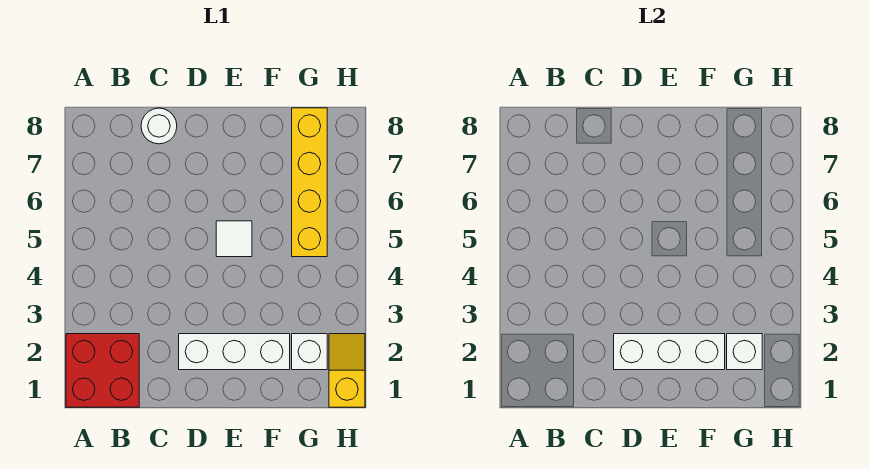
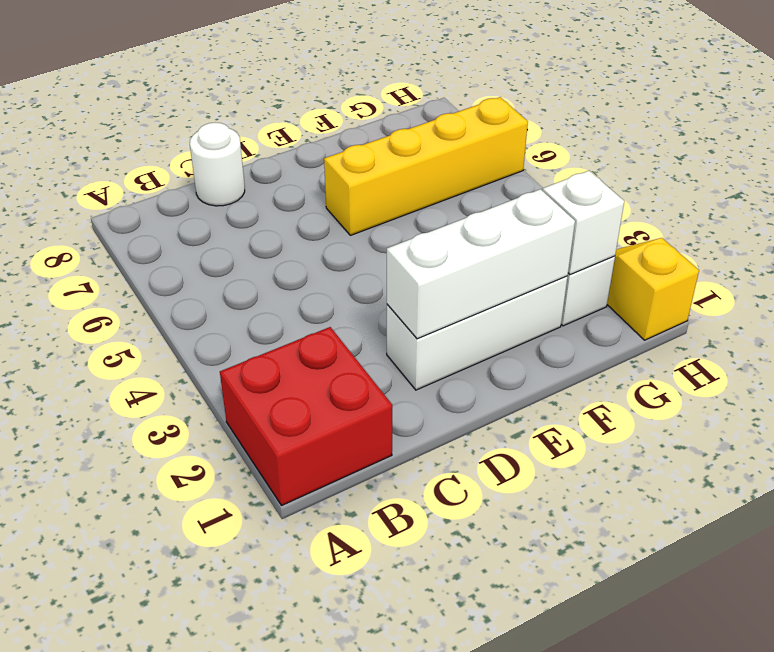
white tile E5 level 1 -> none
yellow brick G5:G8 level 1 -> yellow brick E6:H6 level 1

